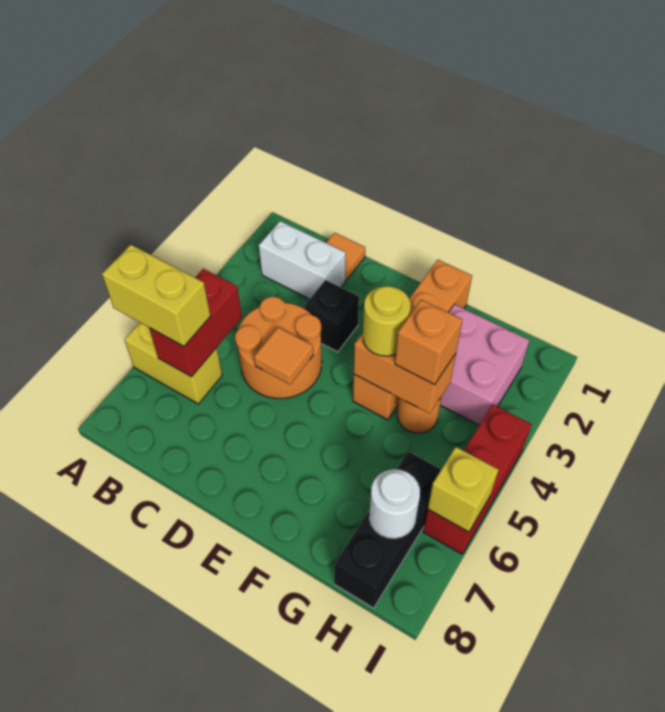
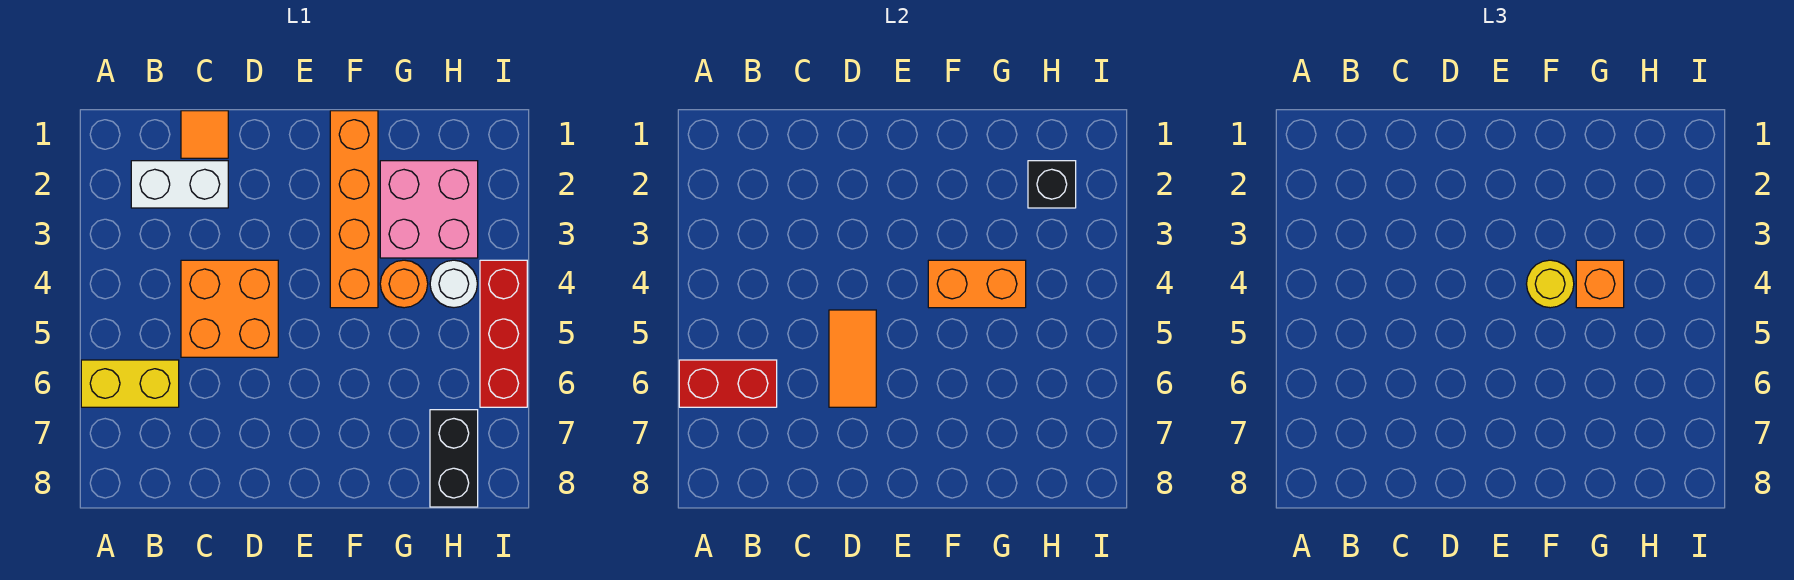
yellow brick A6:B6 level 3 -> none
red brick B5:B6 level 2 -> red brick A6:B6 level 2
orange round brick C4:D5 level 1 -> orange brick C4:D5 level 1
black brick D3 level 1 -> black brick H2 level 2
orange tile D5 level 2 -> orange tile D5:D6 level 2
black brick H6:H8 level 1 -> black brick H7:H8 level 1
white round brick H7 level 2 -> white round brick H4 level 1
yellow brick I6 level 2 -> none

